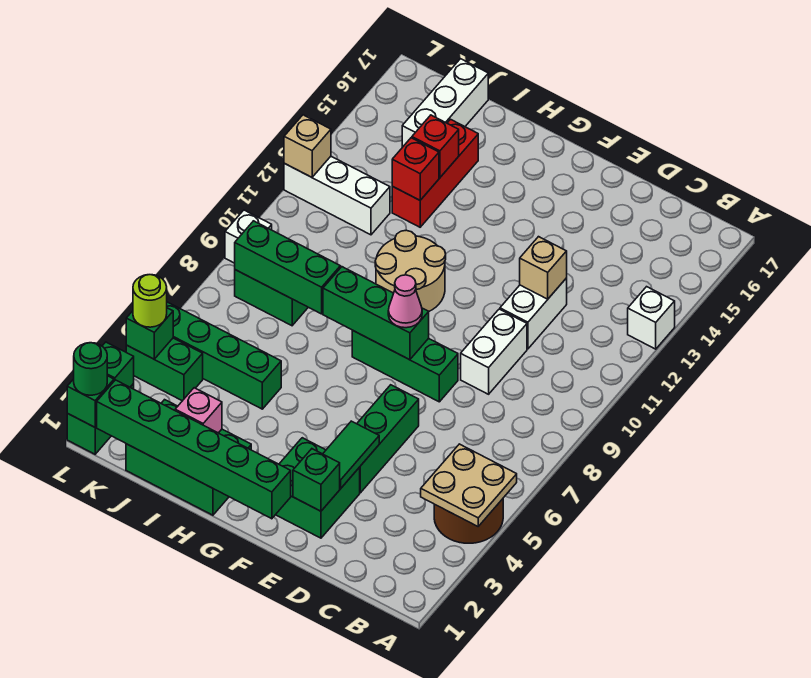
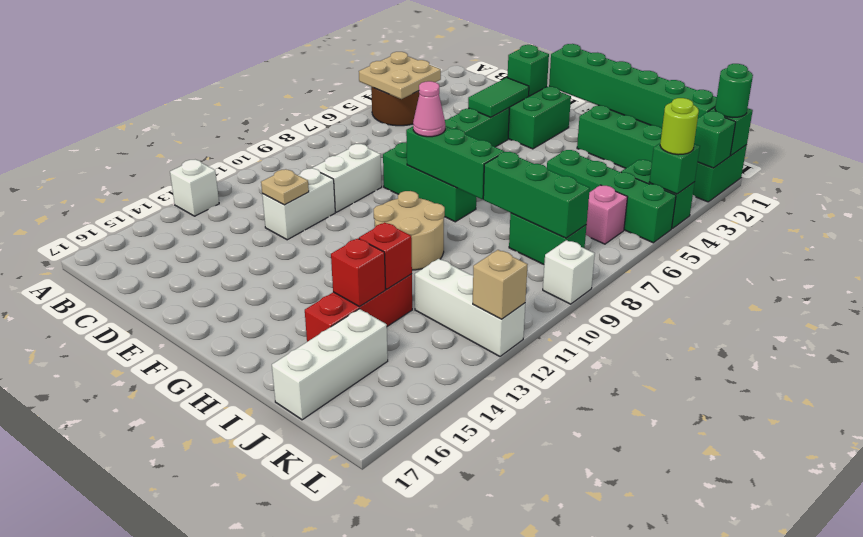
tan brick D12 level 2 -> tan plate D12 level 2
pink brick I2 level 2 -> pink brick K6 level 1

